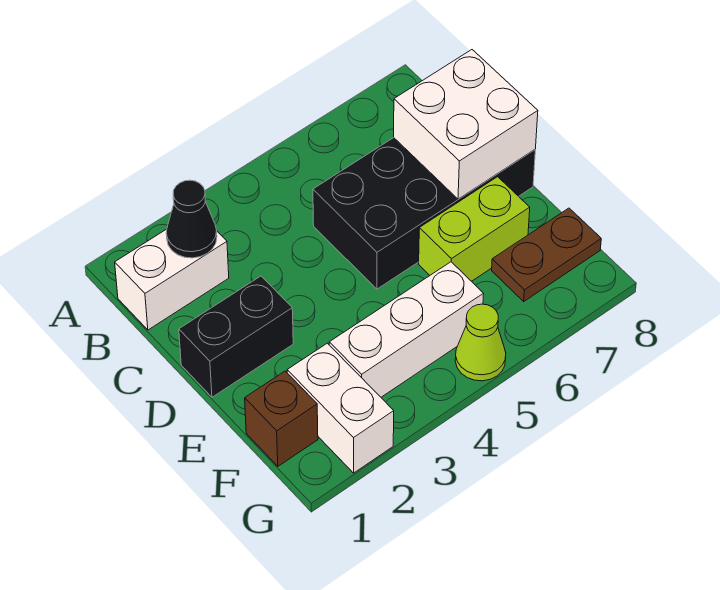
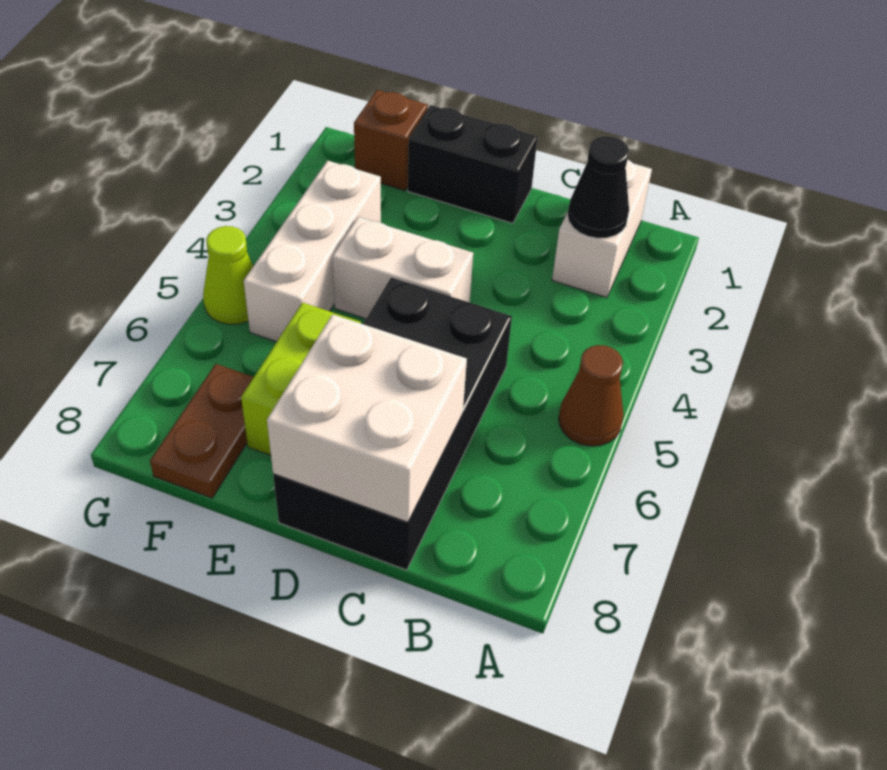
none -> brown cone A5 level 1
black brick D1:D2 level 1 -> black brick D1:E1 level 1
white brick F2:G2 level 1 -> white brick D4:E4 level 1

